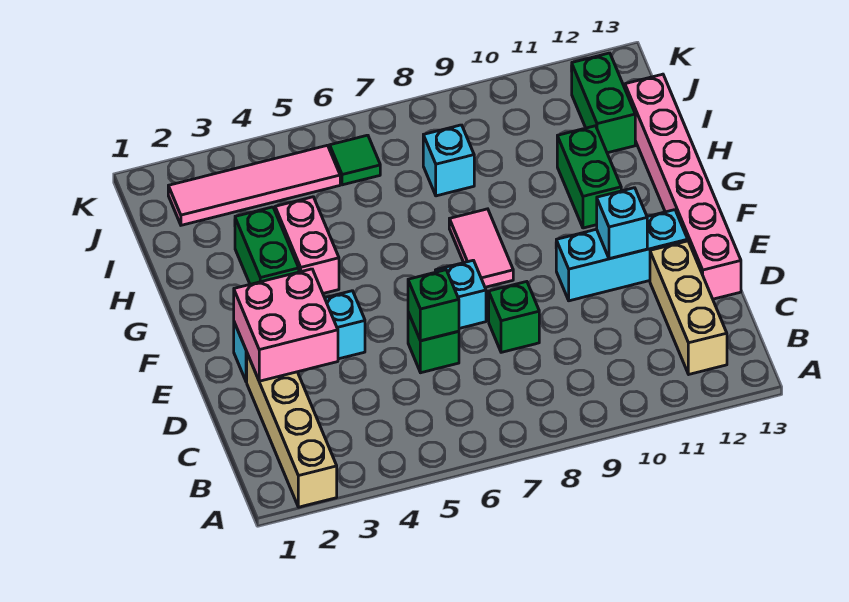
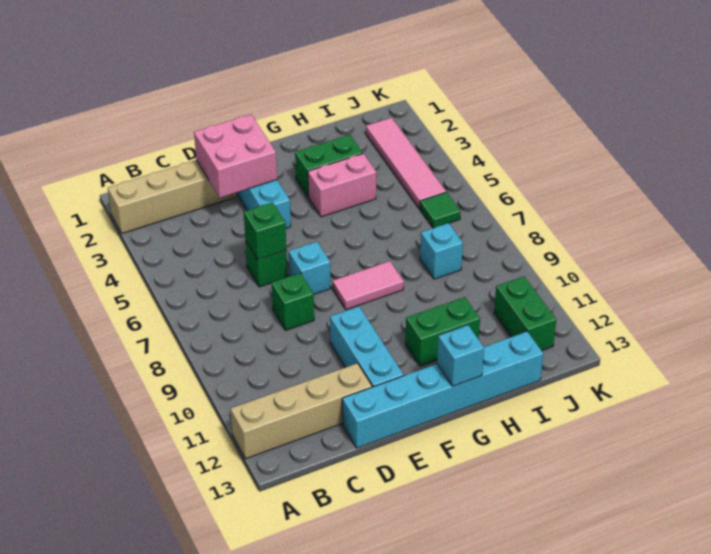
tan brick B12:D12 level 1 -> tan brick A12:D12 level 1
pink brick D13:I13 level 1 -> cyan brick D13:I13 level 1
cyan brick E11 level 2 -> cyan brick G13 level 2
green brick I12:J12 level 1 -> green brick J11:J12 level 1

